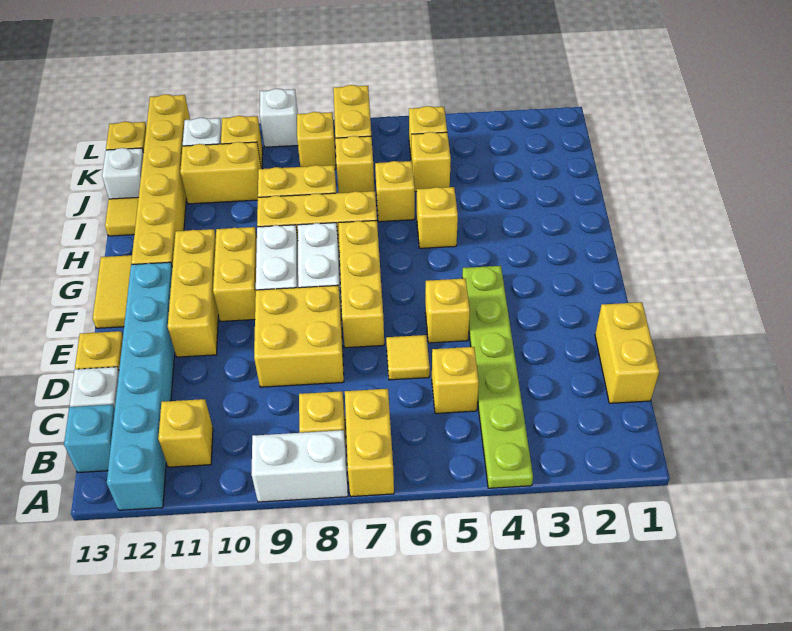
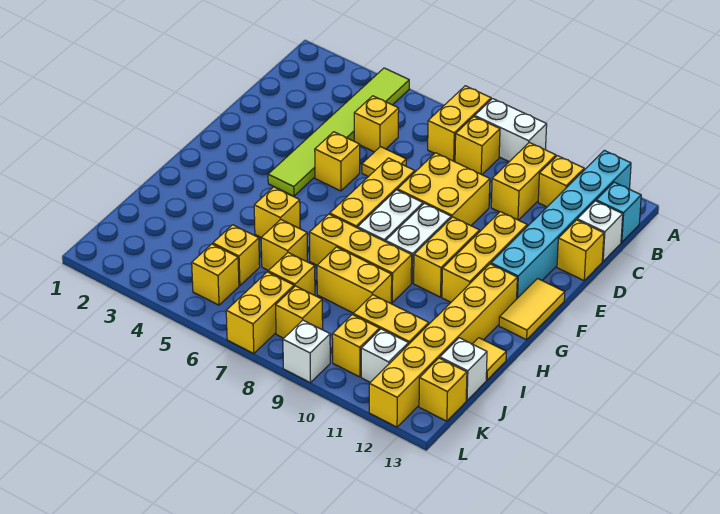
lime plate A4:F4 level 1 -> lime tile A4:F4 level 1
yellow brick C1:D1 level 1 -> yellow brick B10:C10 level 1

